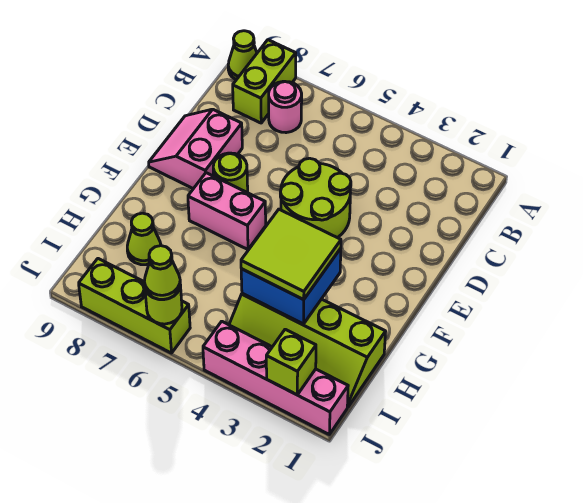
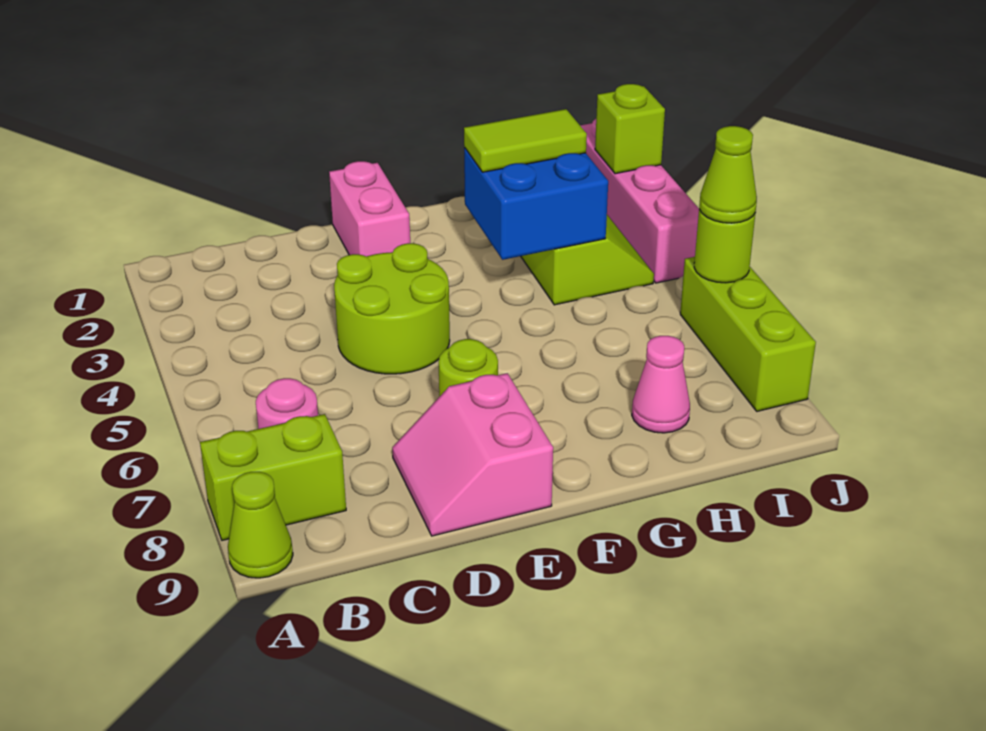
pink slope D8:E9 level 1 top 8 -> pink slope D8:E9 level 1 top E
pink brick F6:F7 level 1 -> pink brick E1:E2 level 1
lime tile G3:H4 level 3 -> lime tile G3:H3 level 3
lime cone H8 level 1 -> pink cone H8 level 1

